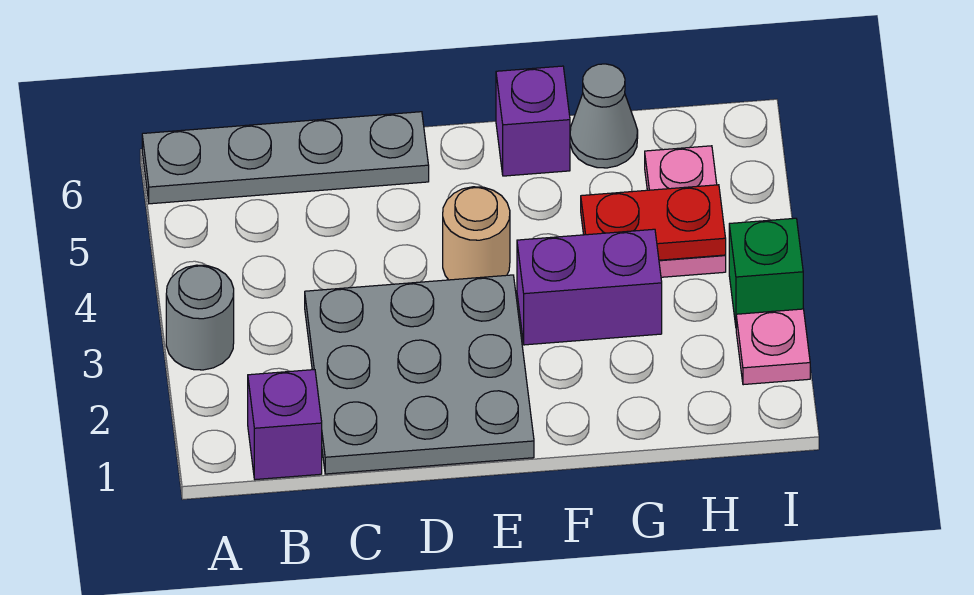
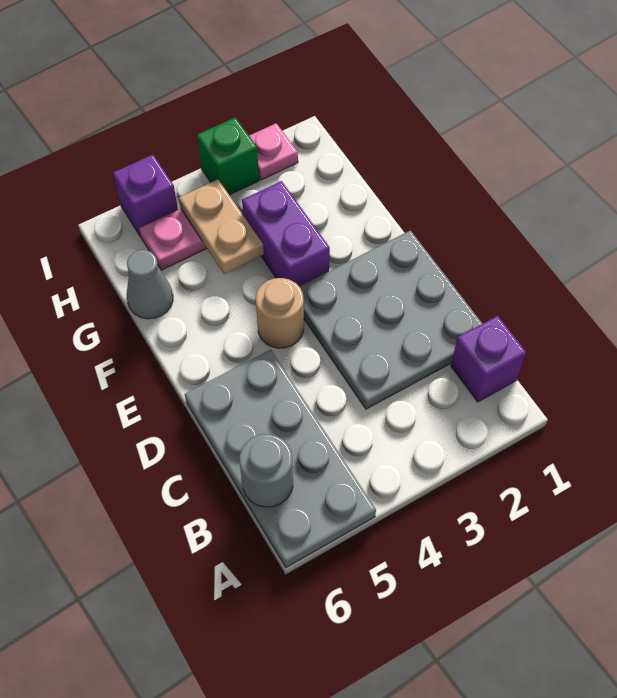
grey round brick A3 level 1 -> grey round brick B6 level 2
grey plate A6:D6 level 1 -> grey plate A5:D6 level 1
purple brick F6 level 1 -> purple brick I5 level 1
red plate G4:H4 level 2 -> tan plate G4:H4 level 2

